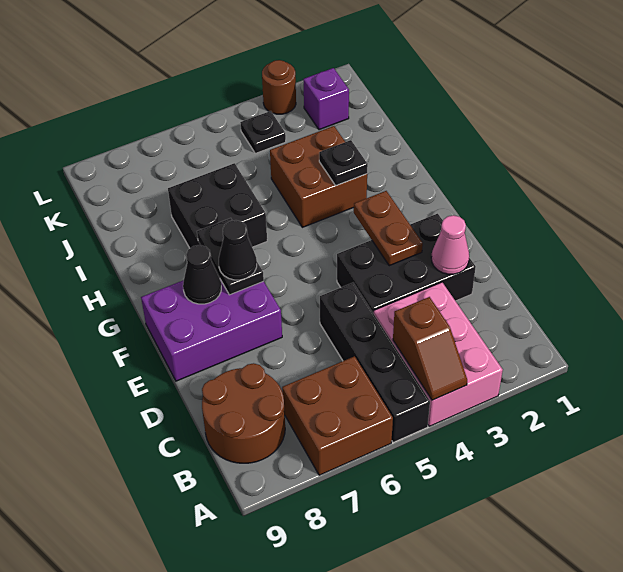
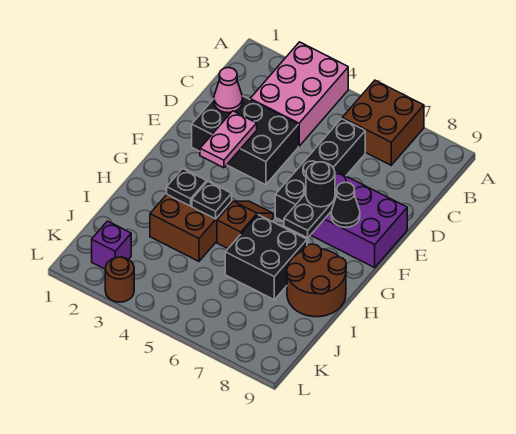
brown slope A4:B4 level 2 top B -> brown slope G5:H5 level 1 top H
black brick A5:D5 level 1 -> black brick C6:F6 level 1
brown round brick B8:C9 level 1 -> brown round brick H8:I9 level 1
brown plate E3:F3 level 2 -> pink plate E3:F3 level 2
black cone F7 level 3 -> black round brick F7 level 3
black plate K4 level 1 -> black plate H4 level 2

